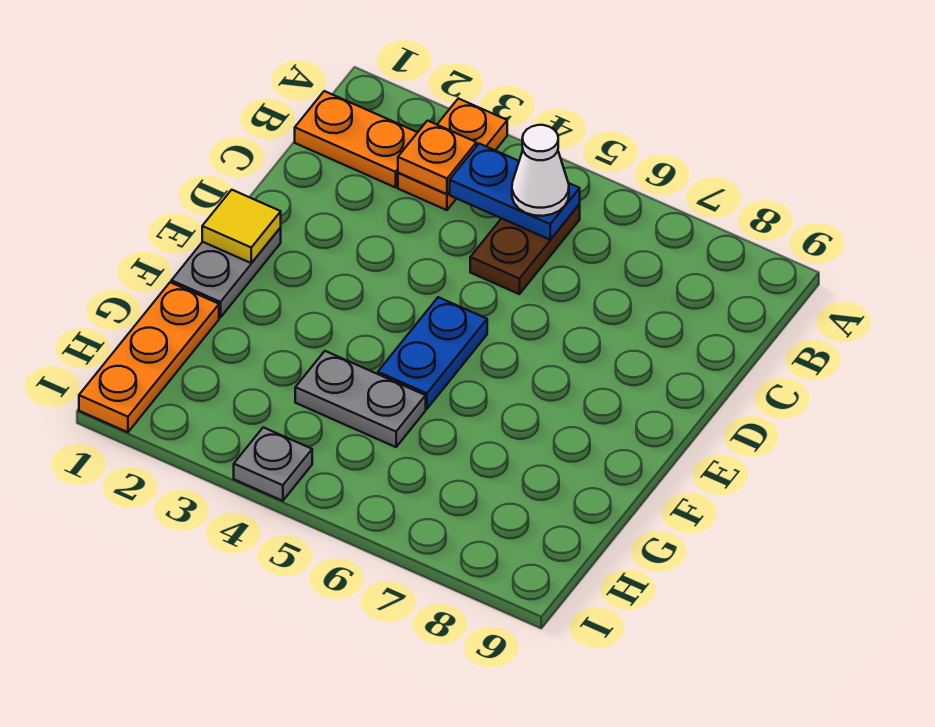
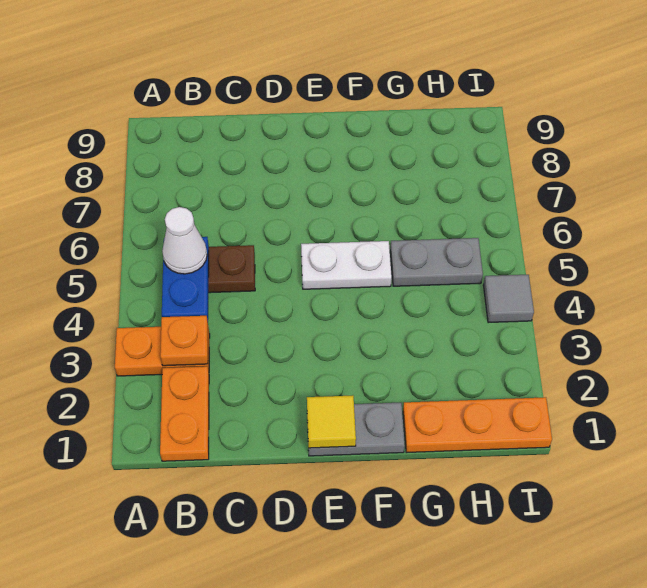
blue plate E5:F5 level 1 -> white plate E5:F5 level 1
grey plate G4:G5 level 1 -> grey plate G5:H5 level 1
grey plate I4 level 1 -> grey tile I4 level 1

